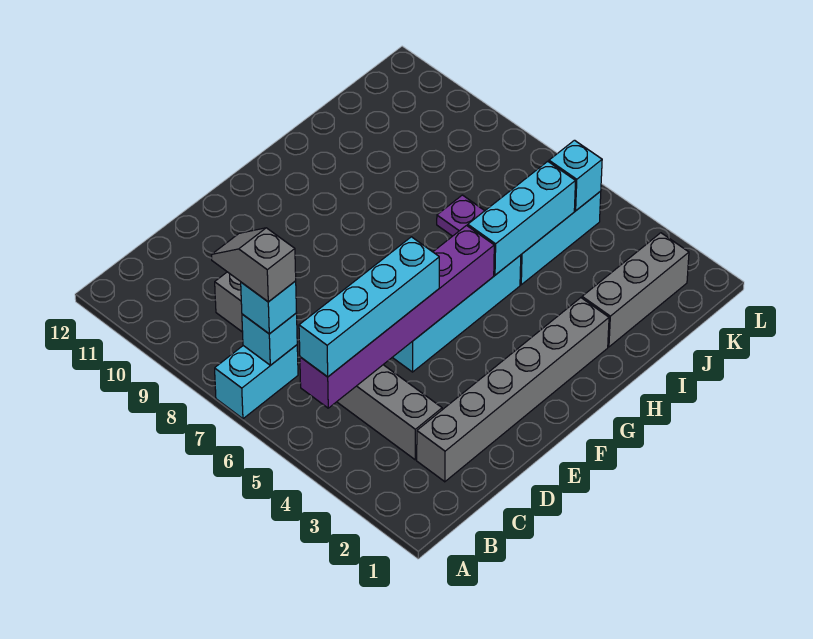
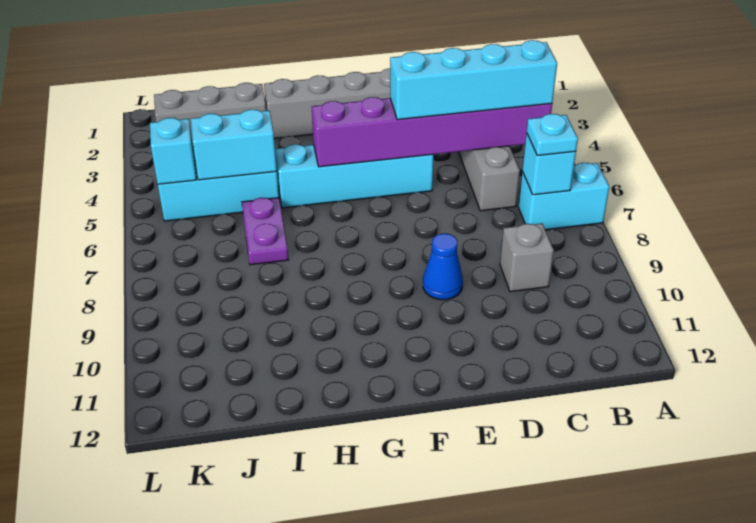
cyan brick B7 level 3 -> cyan plate B7 level 3
grey slope B7:B8 level 4 top 7 -> none
none -> blue cone E9 level 1
cyan brick H5:J5 level 2 -> cyan brick I5:J5 level 2

